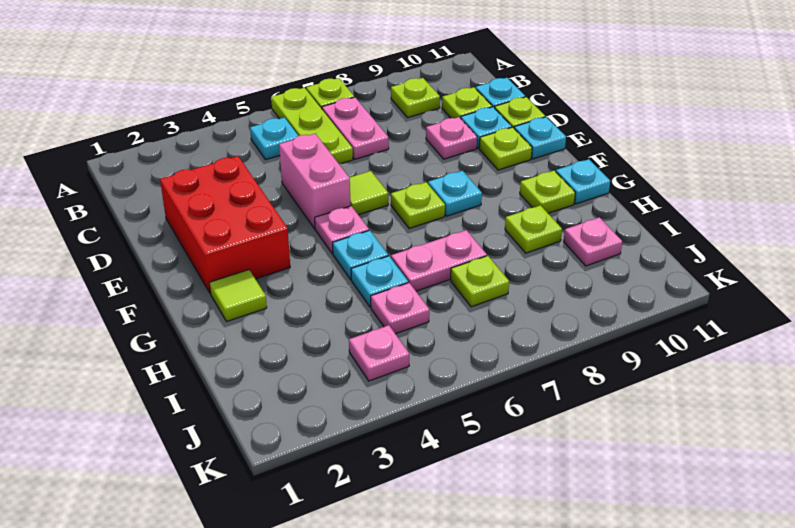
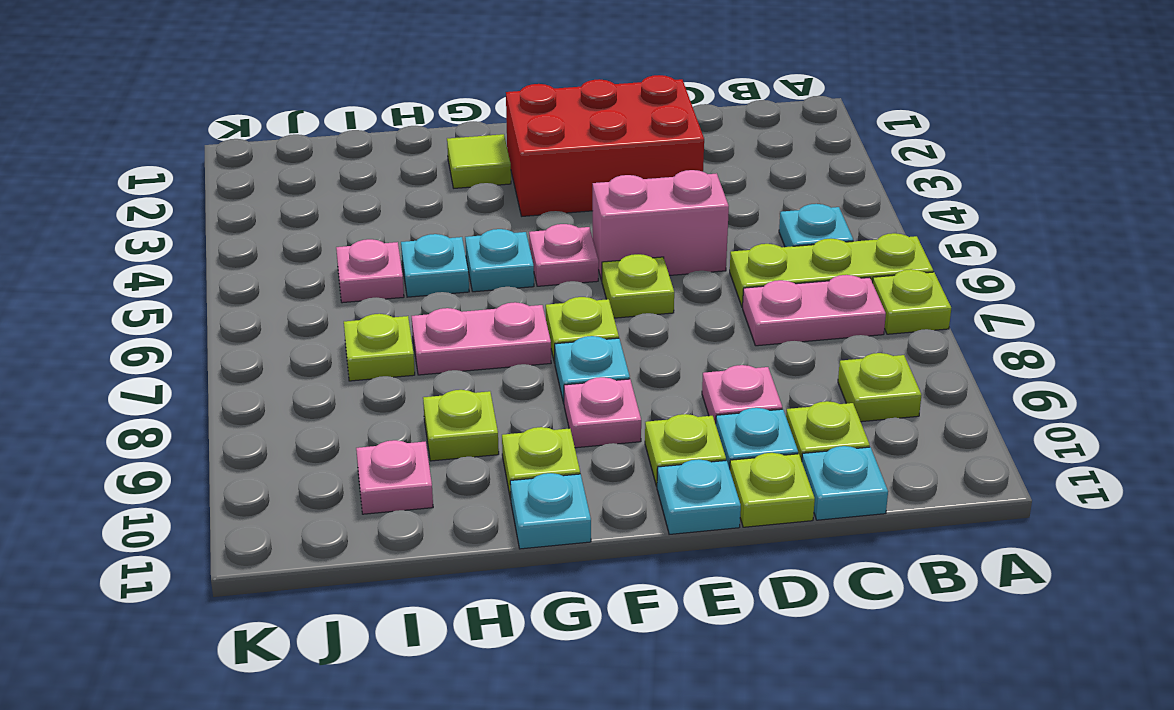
lime tile E6 level 1 -> lime plate E6 level 1
pink plate H6:H7 level 1 -> pink plate G7:H7 level 1
pink plate J4 level 1 -> pink plate F9 level 1

